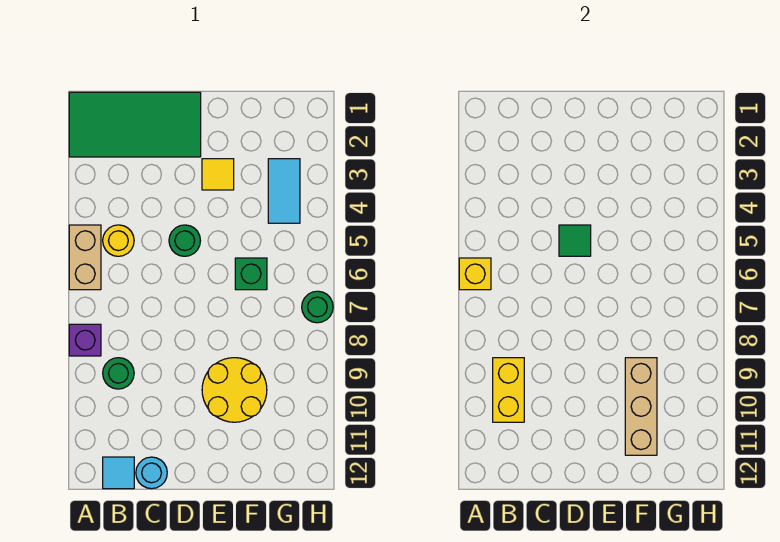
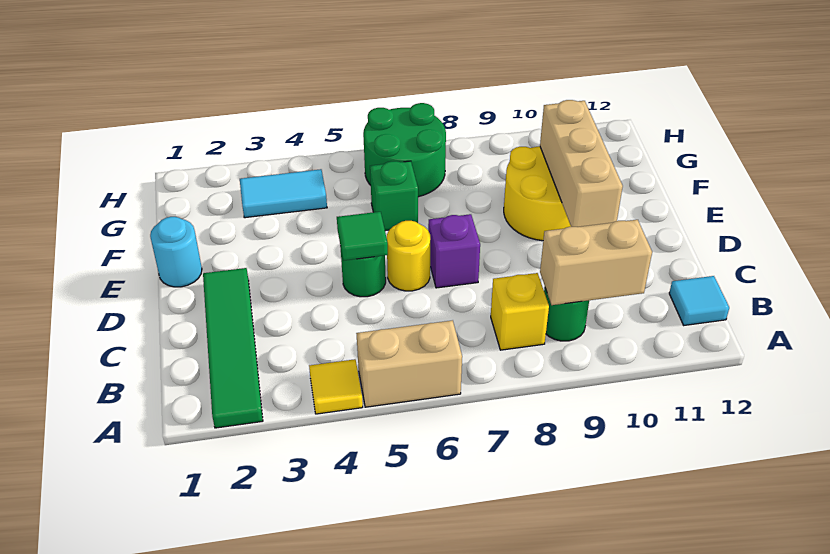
green tile A1:D2 level 1 -> green tile A2:D2 level 1
yellow brick A6 level 2 -> yellow brick B8 level 1
purple brick A8 level 1 -> purple brick D7 level 1
yellow round brick B5 level 1 -> yellow round brick D6 level 1
yellow brick B9:B10 level 2 -> tan brick B9:B10 level 2
cyan round brick C12 level 1 -> cyan round brick E1 level 1
yellow tile E3 level 1 -> yellow tile A4 level 1
tan brick F9:F11 level 2 -> tan brick D10:F10 level 2
green round brick H7 level 1 -> green round brick G6:H7 level 1

